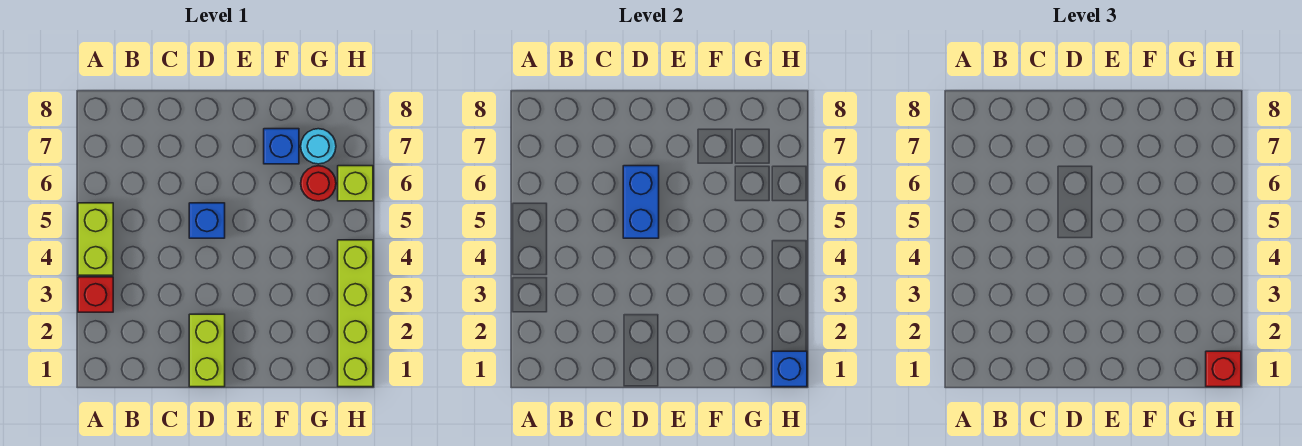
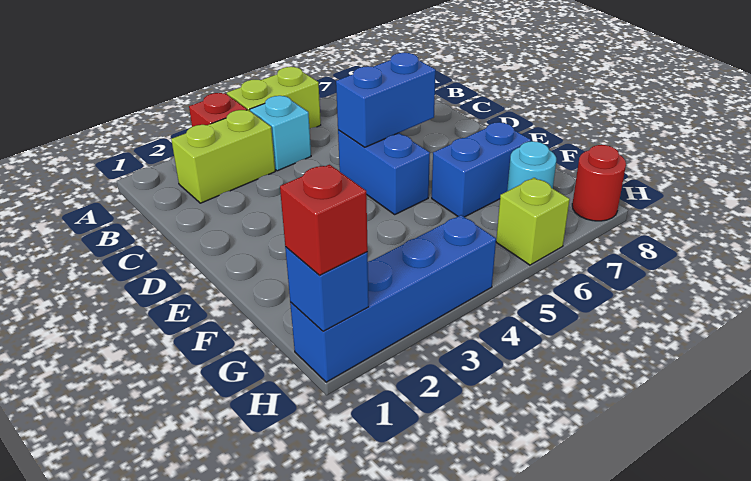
none -> cyan brick B4 level 1
lime brick D1:D2 level 1 -> lime brick B2:B3 level 1
blue brick D5 level 1 -> blue brick D5:E5 level 1
blue brick F7 level 1 -> blue brick F6:F7 level 1
red round brick G6 level 1 -> red round brick H8 level 1
lime brick H1:H4 level 1 -> blue brick H1:H4 level 1

